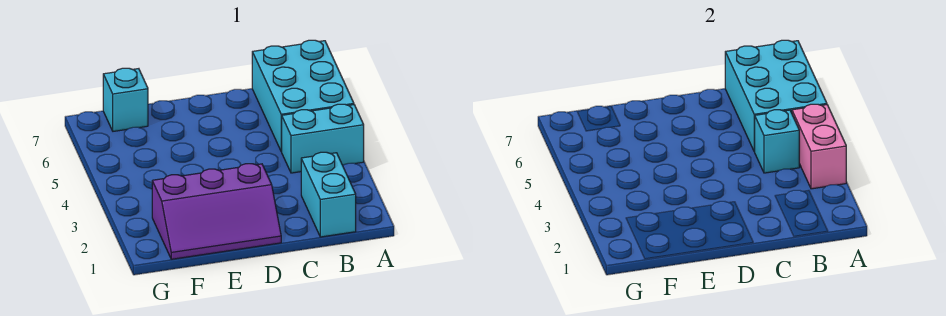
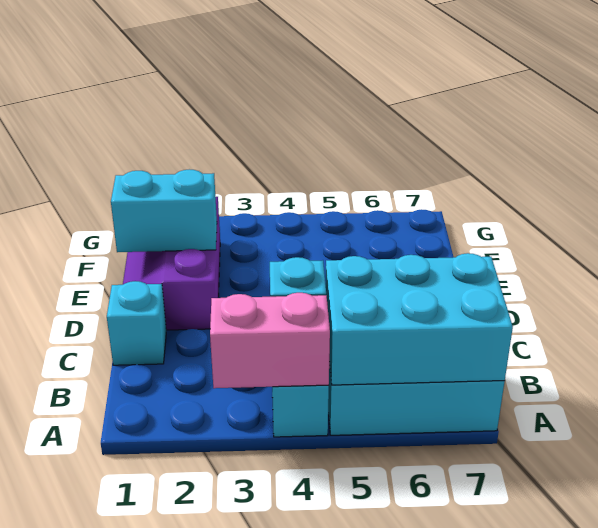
cyan brick B1:B2 level 1 -> cyan brick E1:E2 level 2
cyan brick F7 level 1 -> cyan brick C1 level 1

